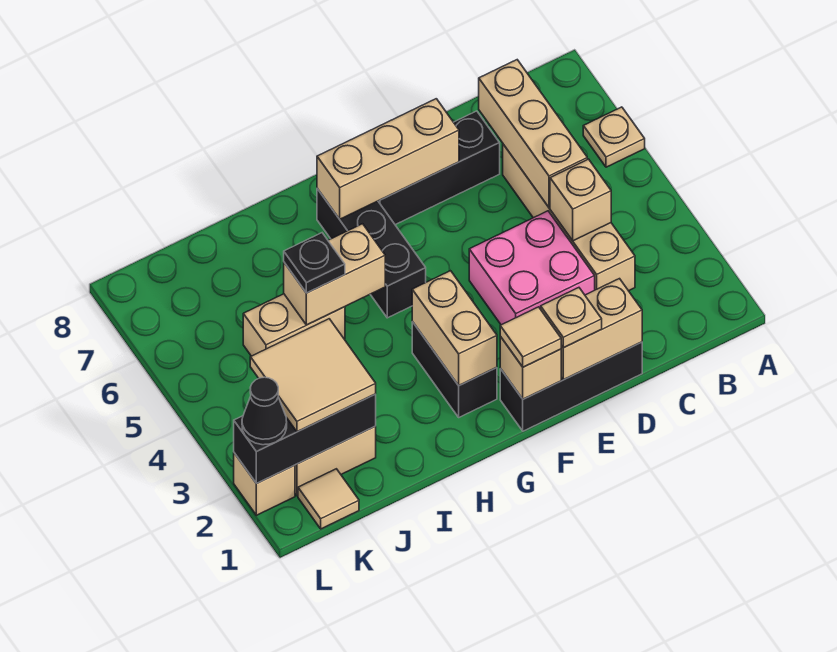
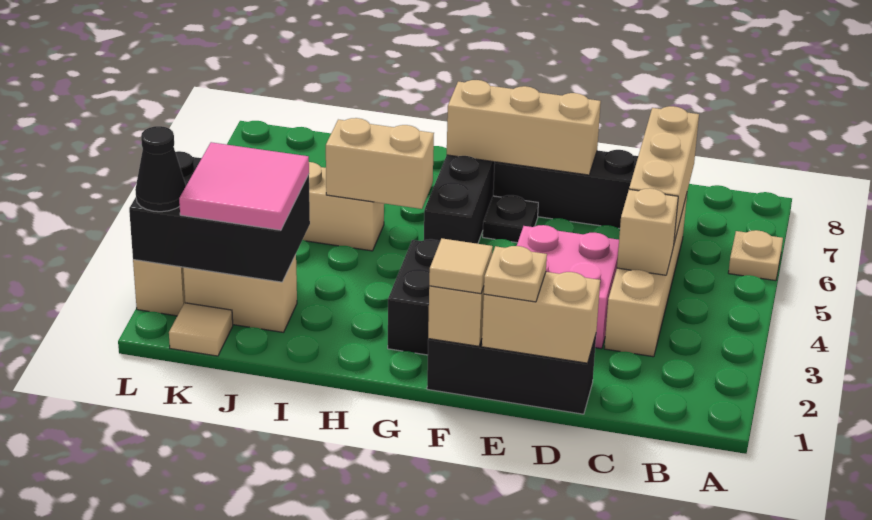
tan brick G2:G3 level 2 -> none
black plate I5 level 3 -> black plate F6 level 1
black brick J2:L2 level 2 -> black brick J2:L3 level 2
tan tile J2:K3 level 3 -> pink tile J2:K3 level 3

